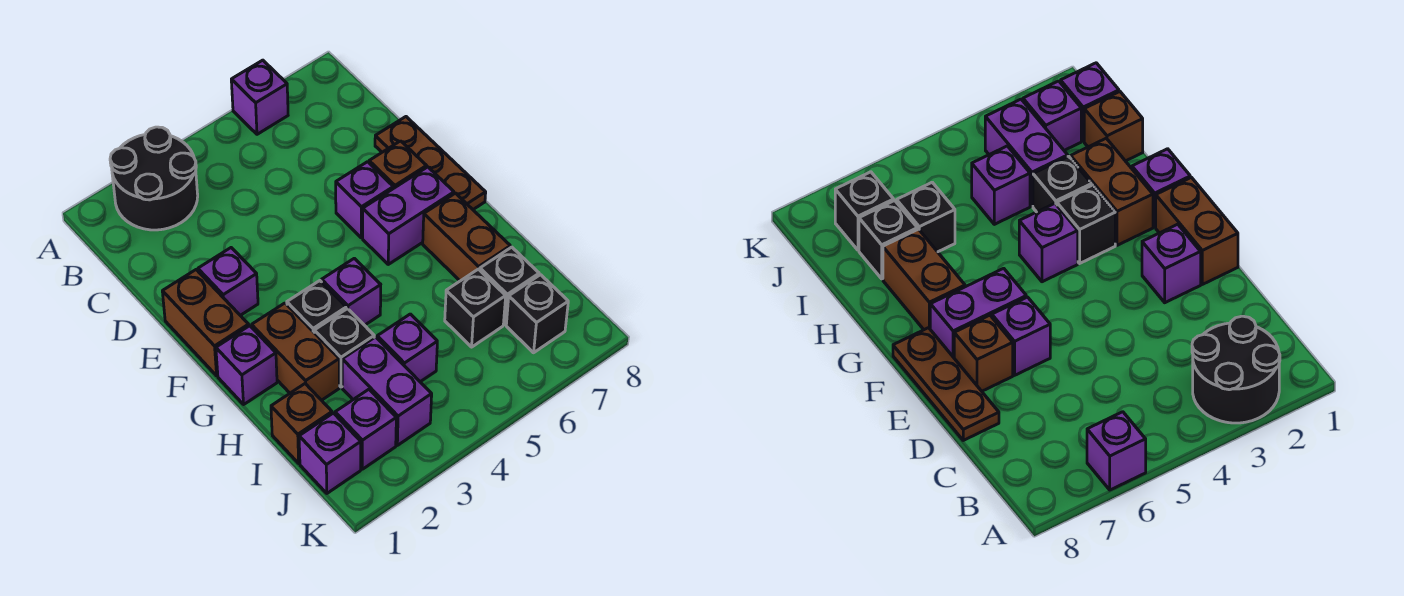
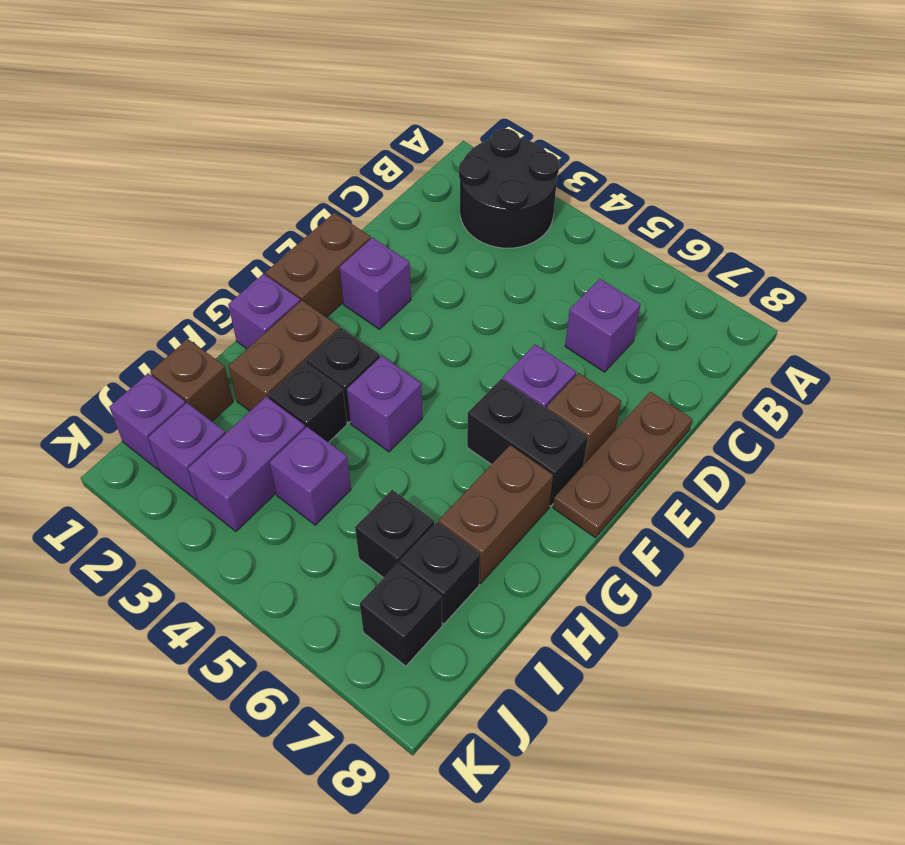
purple brick A6 level 1 -> purple brick C6 level 1
purple brick F6:F7 level 1 -> black brick F6:F7 level 1

